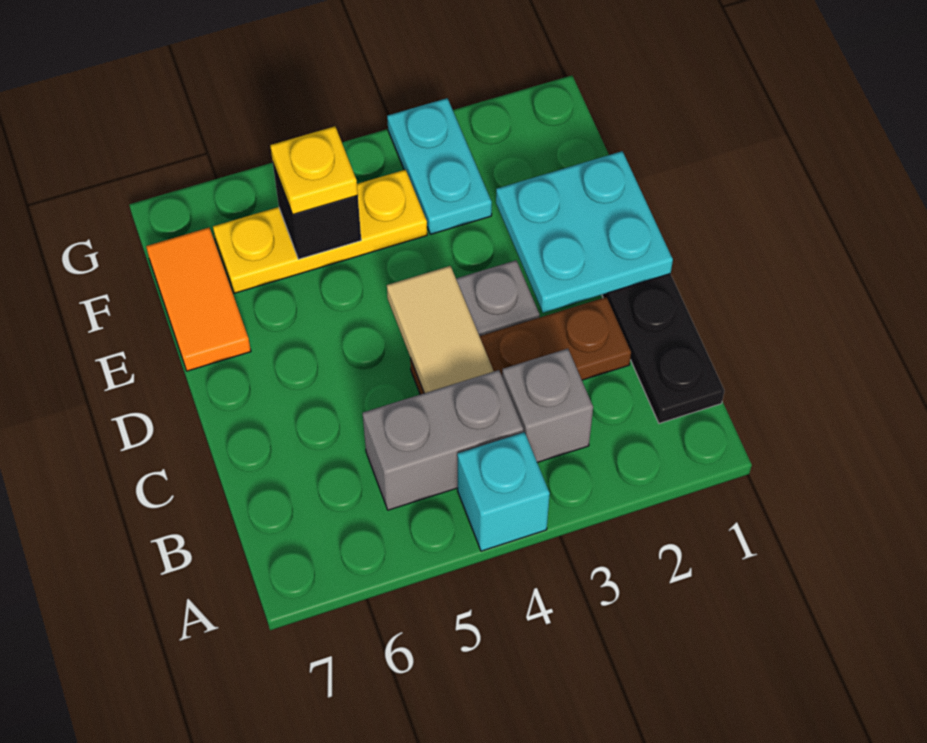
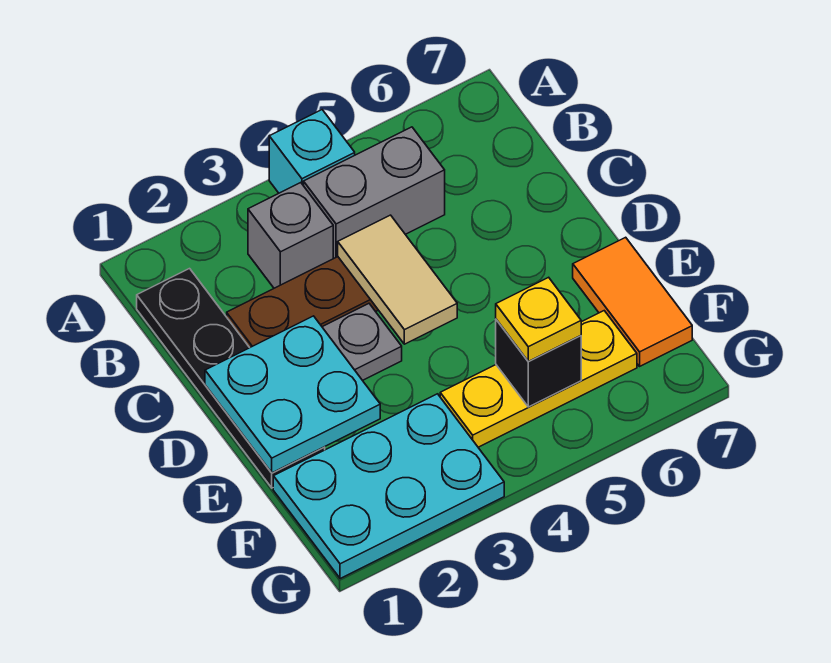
cyan plate F3:G3 level 1 -> cyan plate F1:G3 level 1

